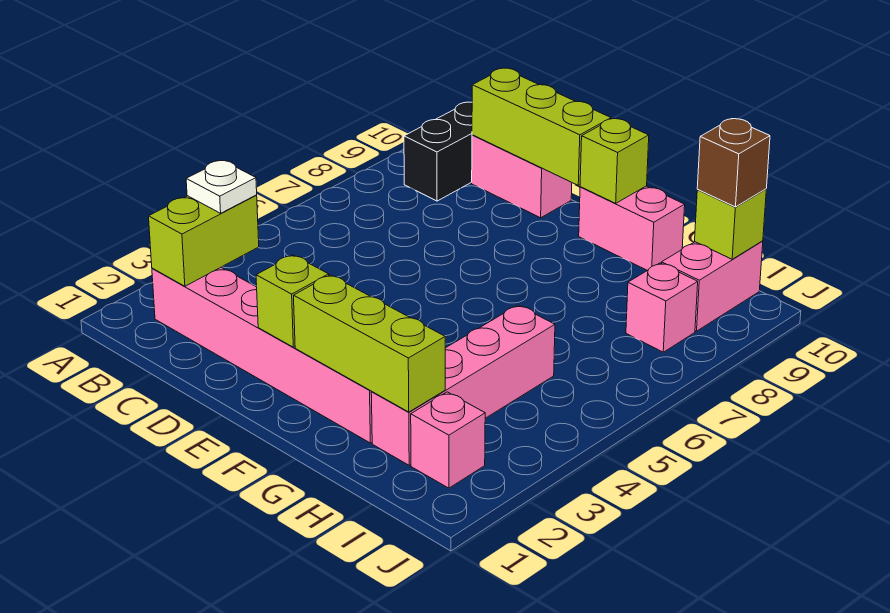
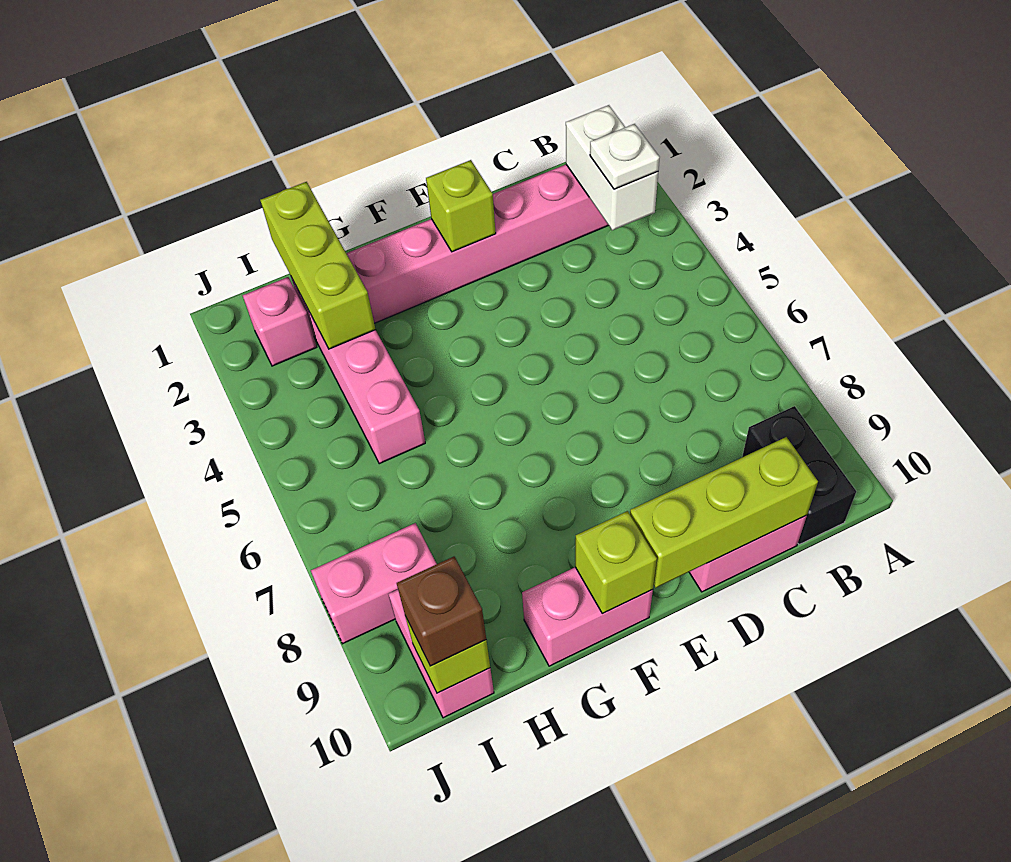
lime brick B2:B3 level 2 -> white brick B2:B3 level 2
lime brick F2:H2 level 2 -> lime brick H1:H3 level 2
pink brick I8 level 1 -> pink brick I8:J8 level 1

